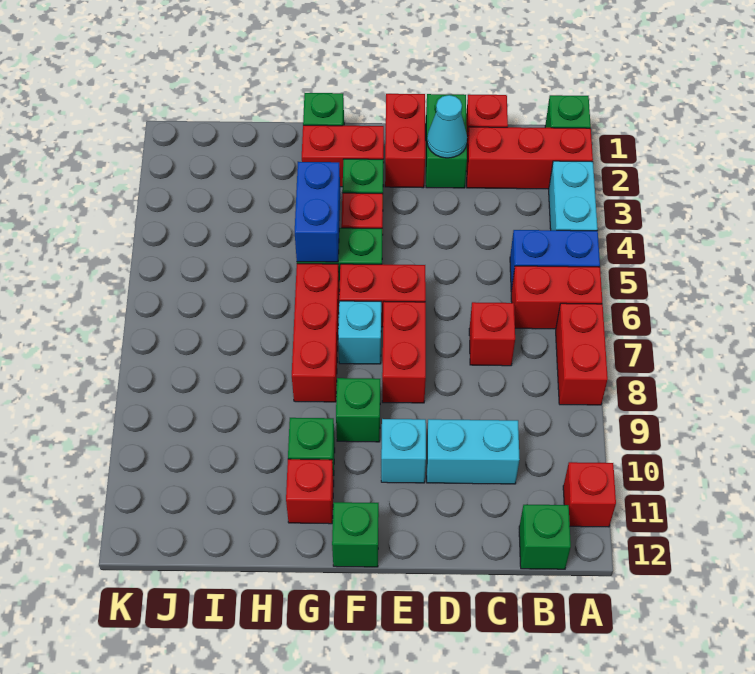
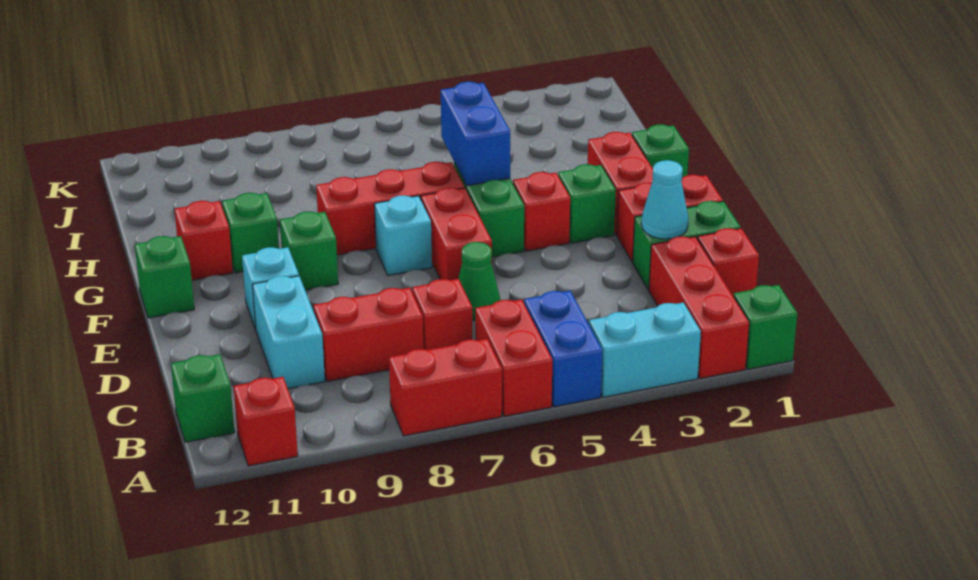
none -> green cone D6 level 1
red brick E7:E8 level 1 -> red brick C8:C9 level 1
blue brick G4:G5 level 2 -> blue brick G5:H5 level 2

